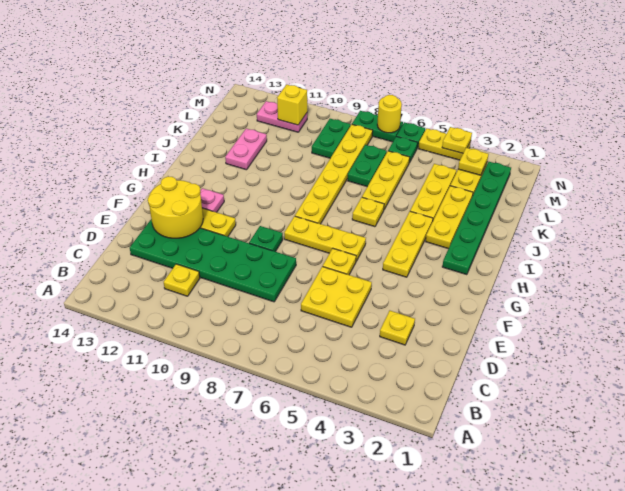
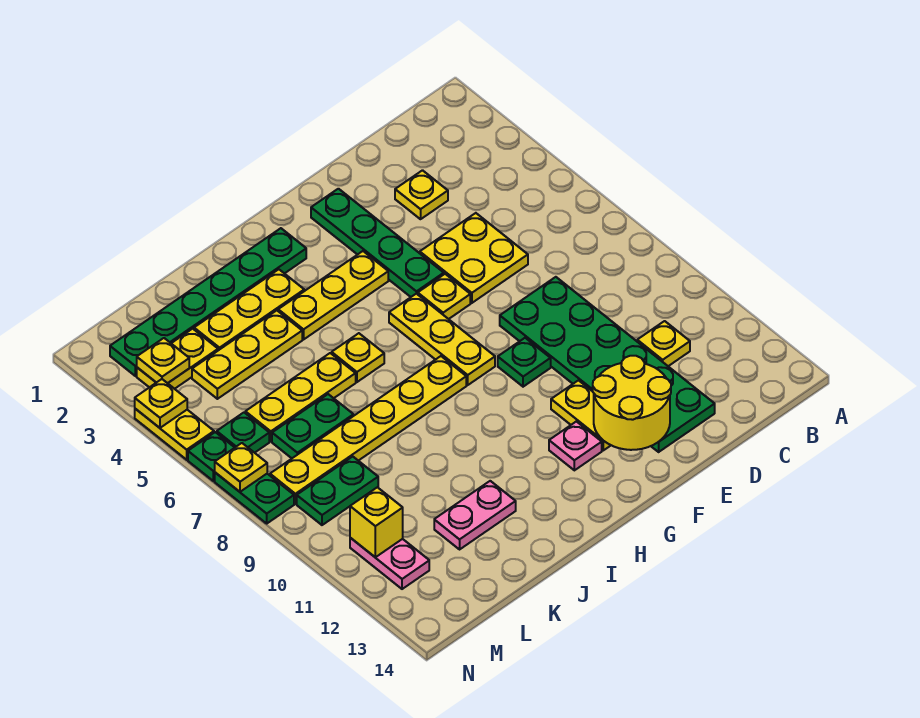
none -> green plate F2:F5 level 1
yellow round brick N7 level 2 -> yellow plate N7 level 2

